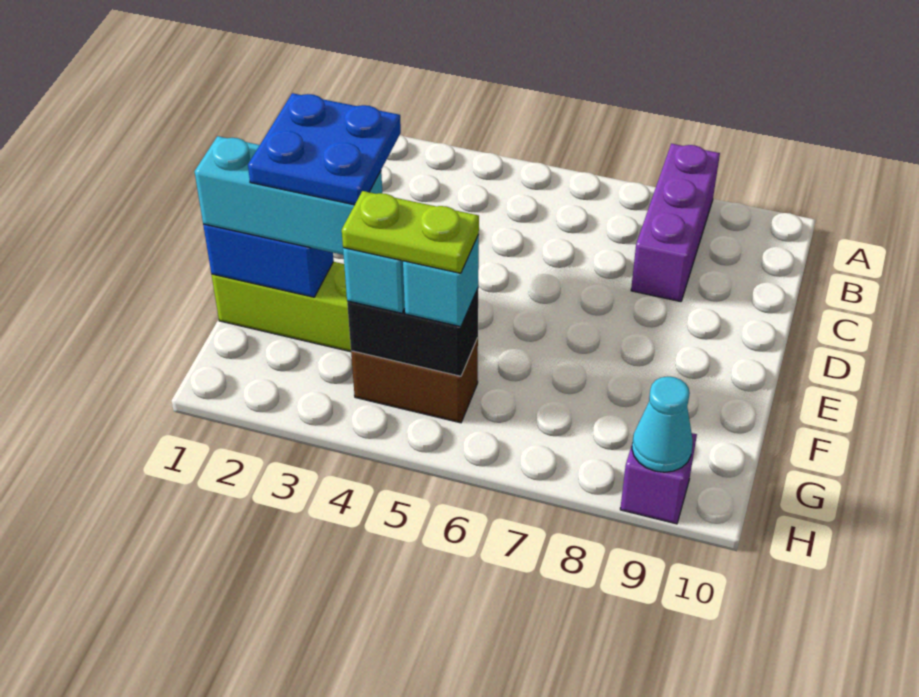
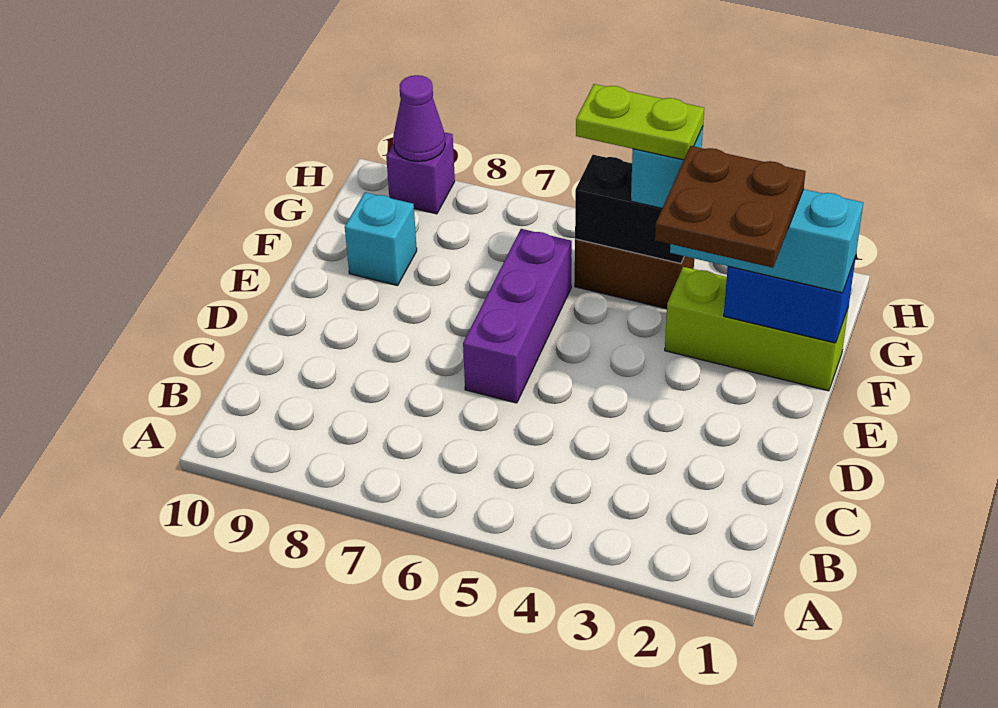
purple brick A8:C8 level 1 -> purple brick D6:F6 level 1
blue plate E2:F3 level 4 -> brown plate E2:F3 level 4
cyan brick G5 level 3 -> cyan brick F9 level 1
cyan cone H9 level 2 -> purple cone H9 level 2

